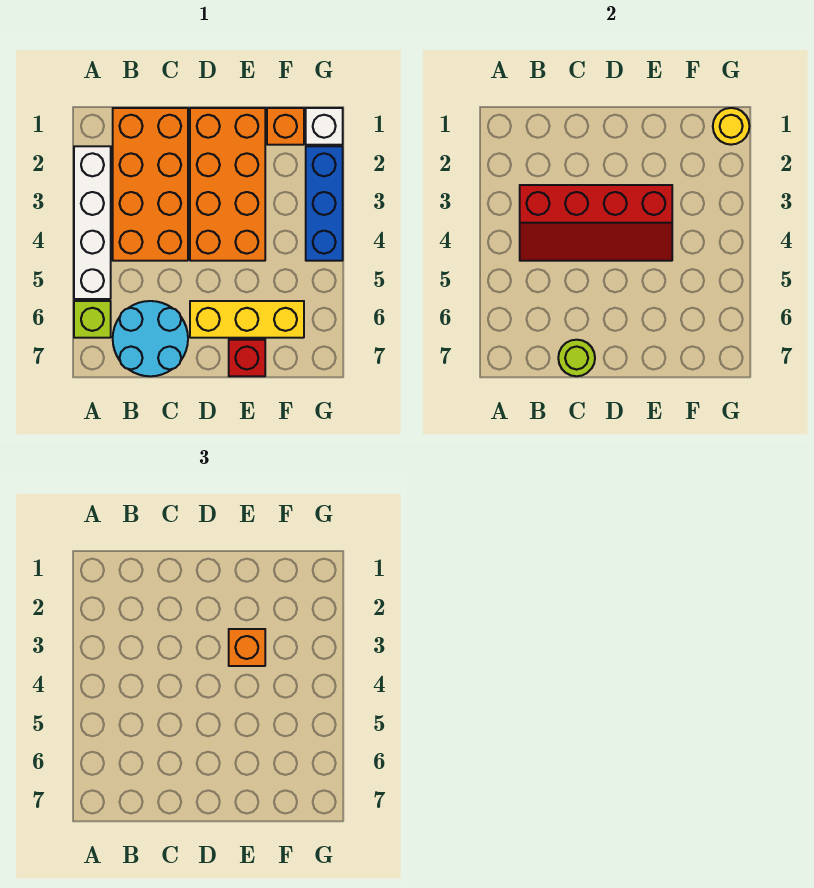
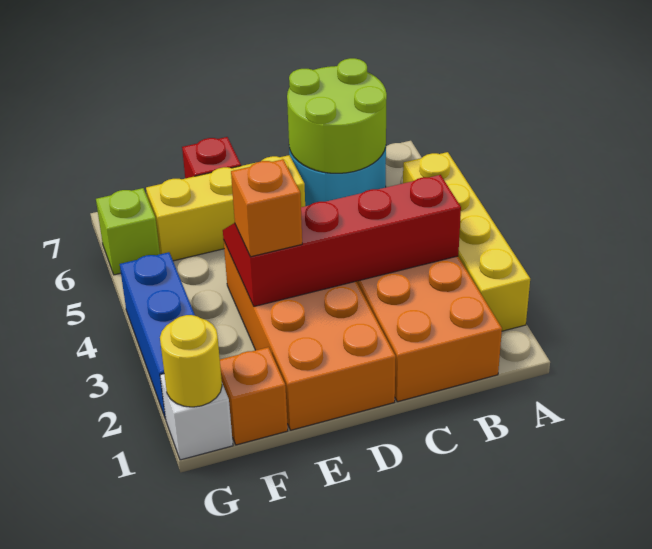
white brick A2:A5 level 1 -> yellow brick A2:A5 level 1
lime brick A6 level 1 -> lime brick G6 level 1
lime round brick C7 level 2 -> lime round brick B6:C7 level 2

